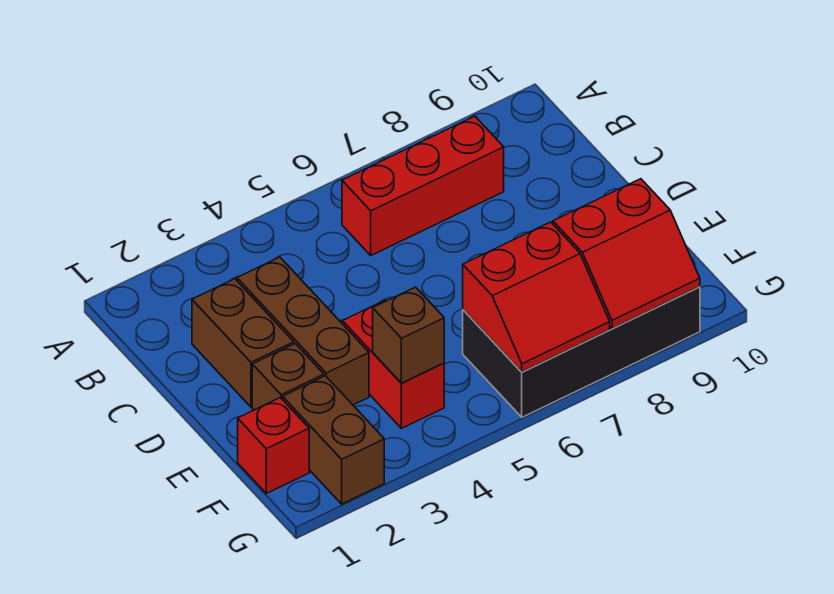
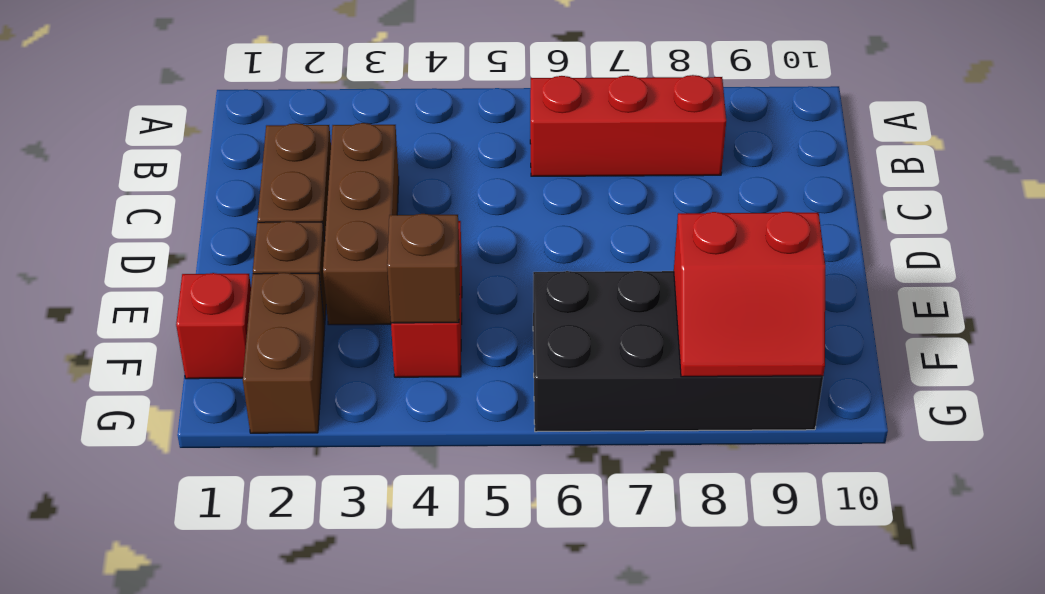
red slope F6:G7 level 2 top F -> none

